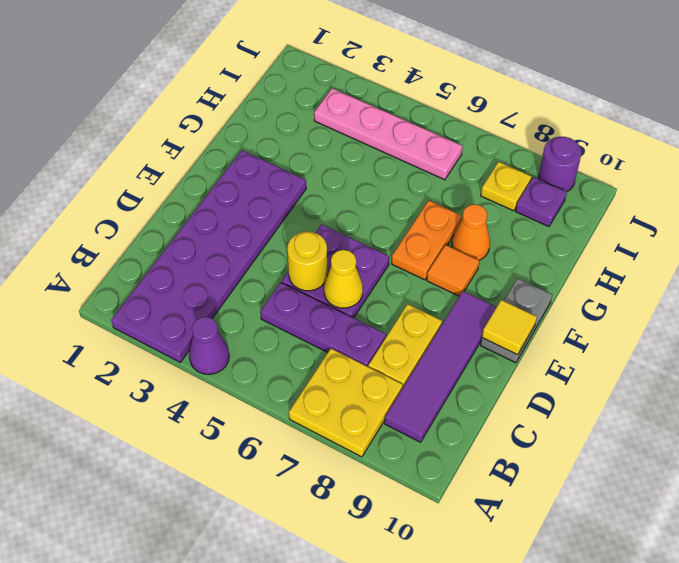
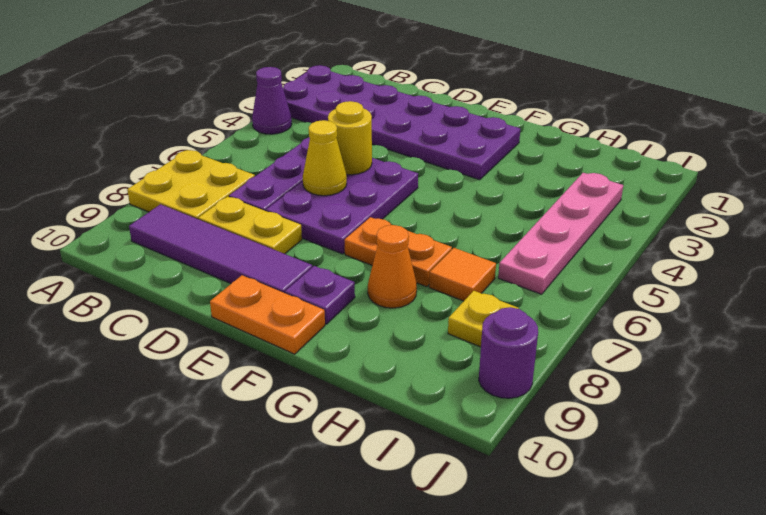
purple plate D5:E6 level 1 -> purple plate D5:E7 level 1
grey plate E10:F10 level 1 -> orange plate E10:F10 level 1
yellow tile E10 level 2 -> none
orange tile F8 level 1 -> orange tile H7 level 1
purple plate I9 level 1 -> purple plate F9 level 1

